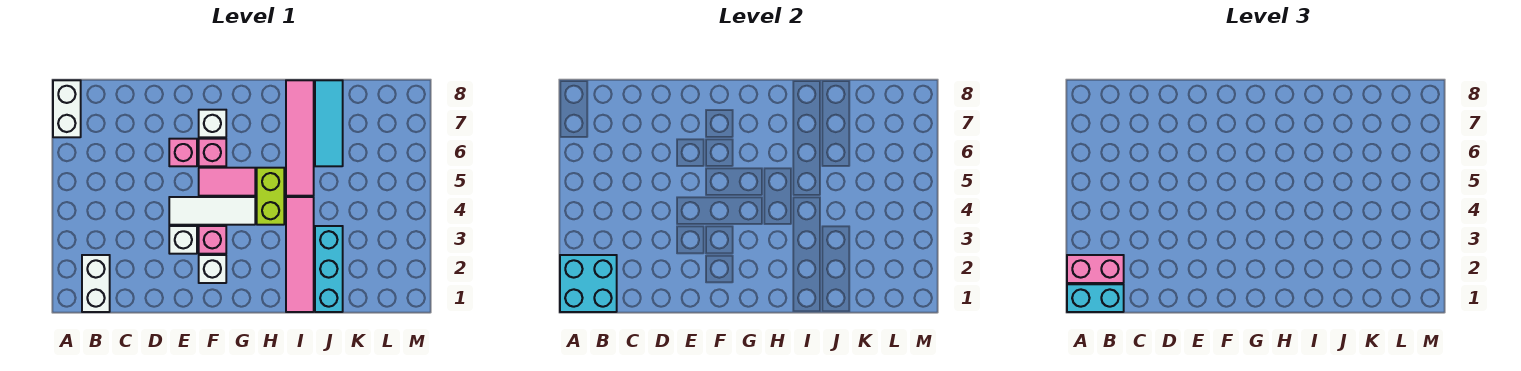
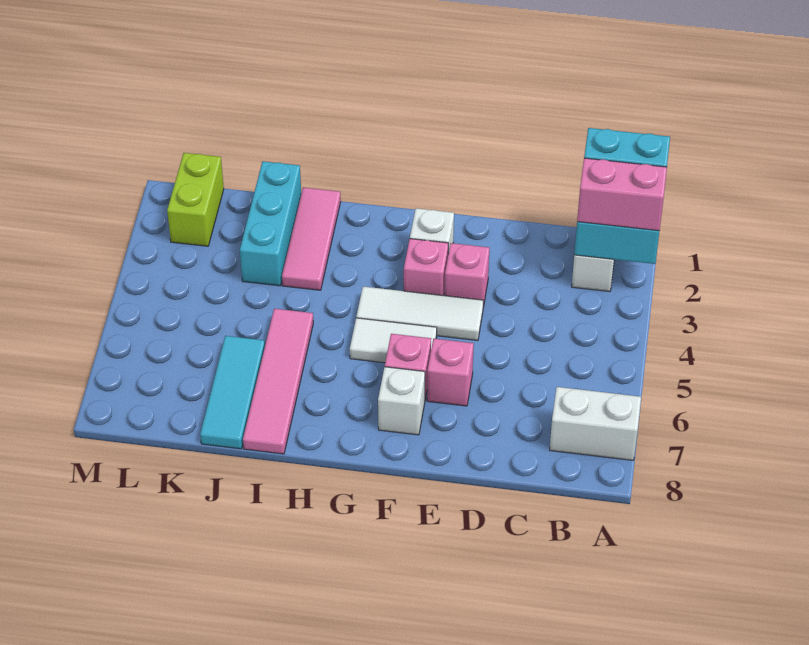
white brick A7:A8 level 1 -> white brick A7:B7 level 1
white brick E3 level 1 -> pink brick E3 level 1
pink tile F5:G5 level 1 -> white tile F5:G5 level 1
lime brick H4:H5 level 1 -> lime brick L1:L2 level 1
pink tile I1:I4 level 1 -> pink tile I1:I3 level 1

